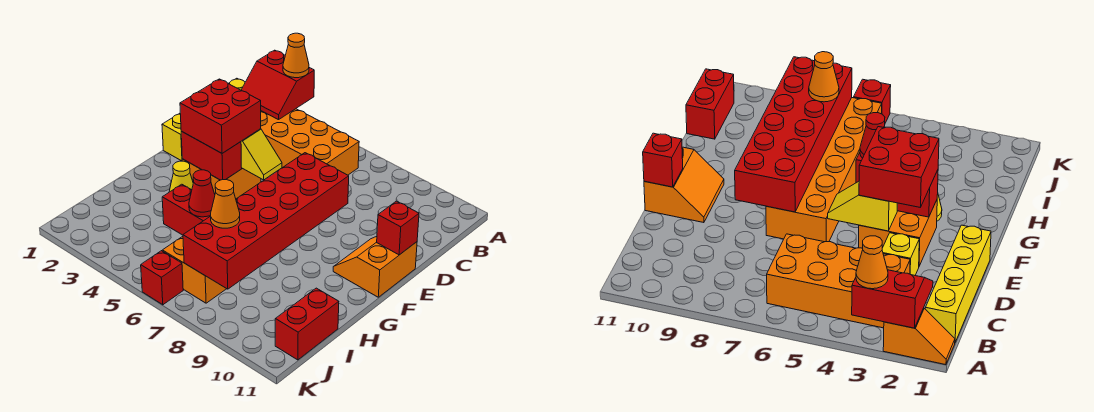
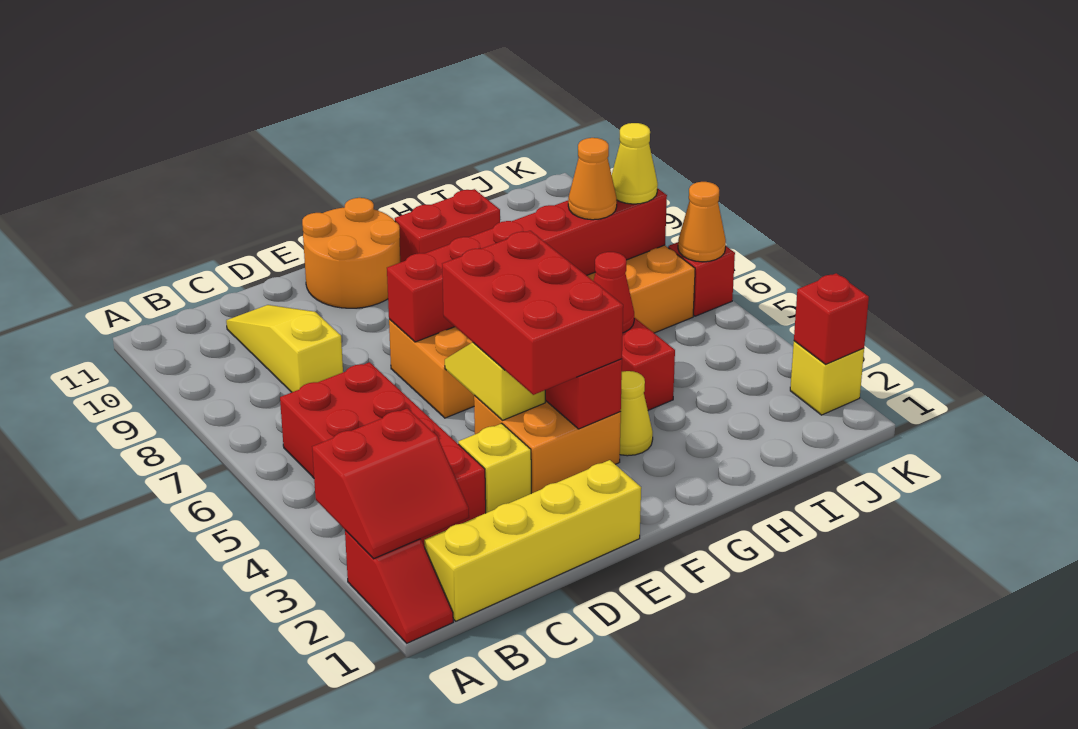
orange slope A1:A2 level 1 top 2 -> red slope A1:A2 level 1 top 2
red slope A2:B3 level 2 top A -> red slope A2:B3 level 2 top 3
orange cone A3 level 3 -> orange cone K6 level 2
orange brick B3:C6 level 1 -> red brick B3:C6 level 1
none -> yellow slope C8:C10 level 1 top 8
red brick E3:F4 level 3 -> red brick E3:F5 level 3
red brick E7:J8 level 2 -> red brick E7:J7 level 2
orange slope E10:F11 level 1 top 11 -> orange round brick E10:F11 level 1
red brick E11 level 2 -> red brick K2 level 2
red brick I11:J11 level 1 -> red brick G10:H10 level 1
none -> yellow cone J7 level 3
none -> yellow brick K2 level 1

